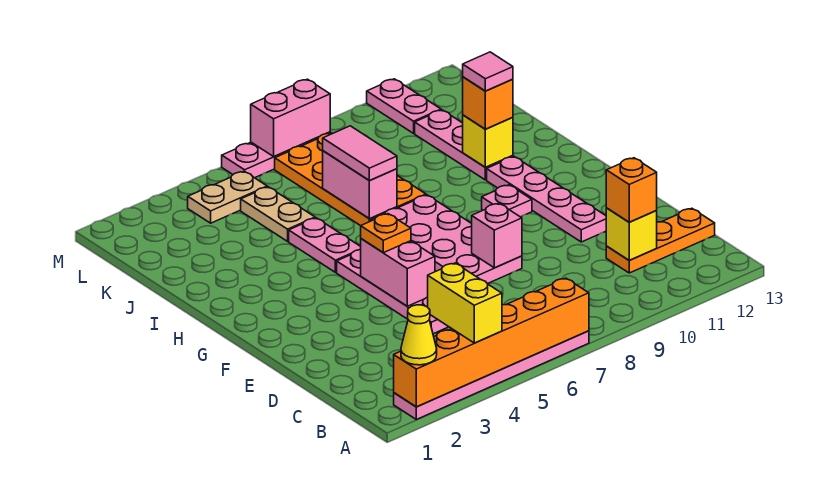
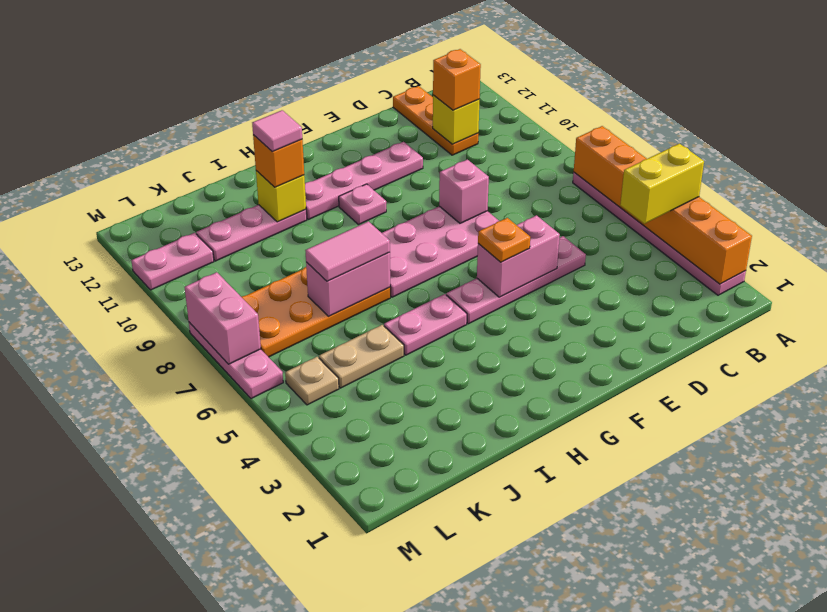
yellow cone A2 level 3 -> none
tan plate L4:L5 level 1 -> tan plate L5 level 1

